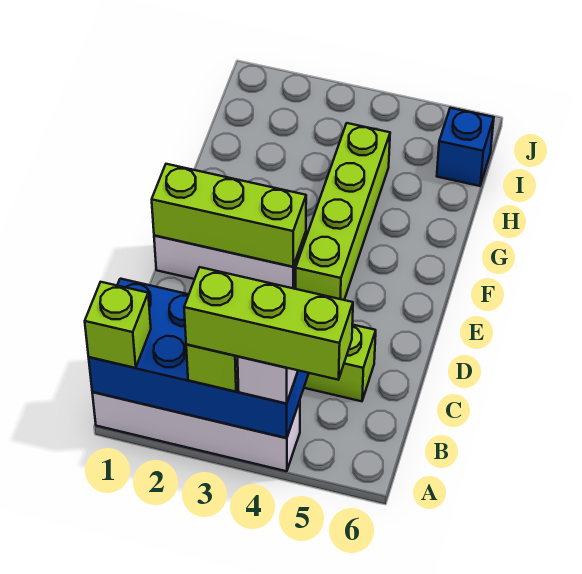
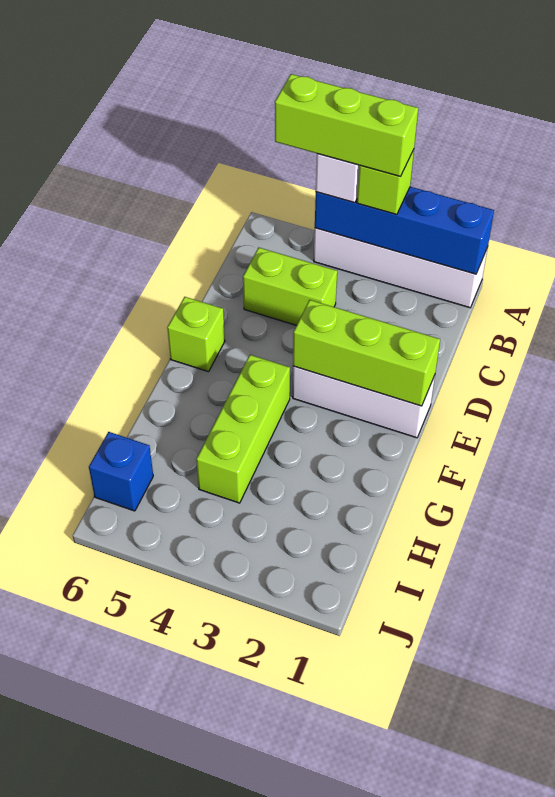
blue brick A1:B4 level 2 -> blue brick A1:A4 level 2
lime brick A1 level 3 -> lime brick E6 level 1
lime brick E4:H4 level 1 -> lime brick F4:H4 level 1

